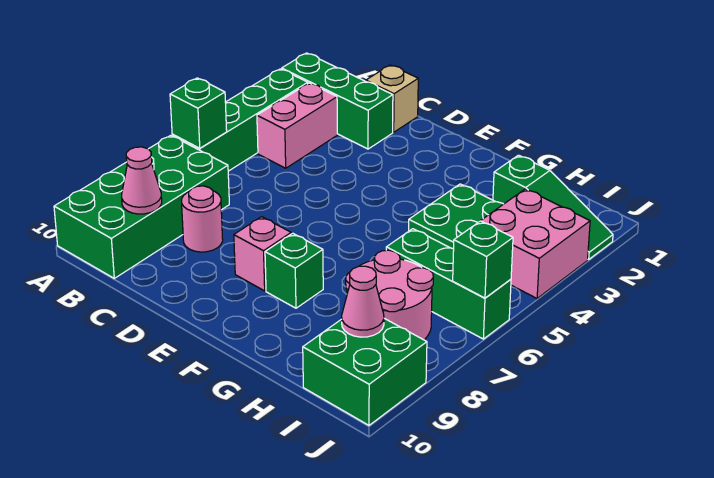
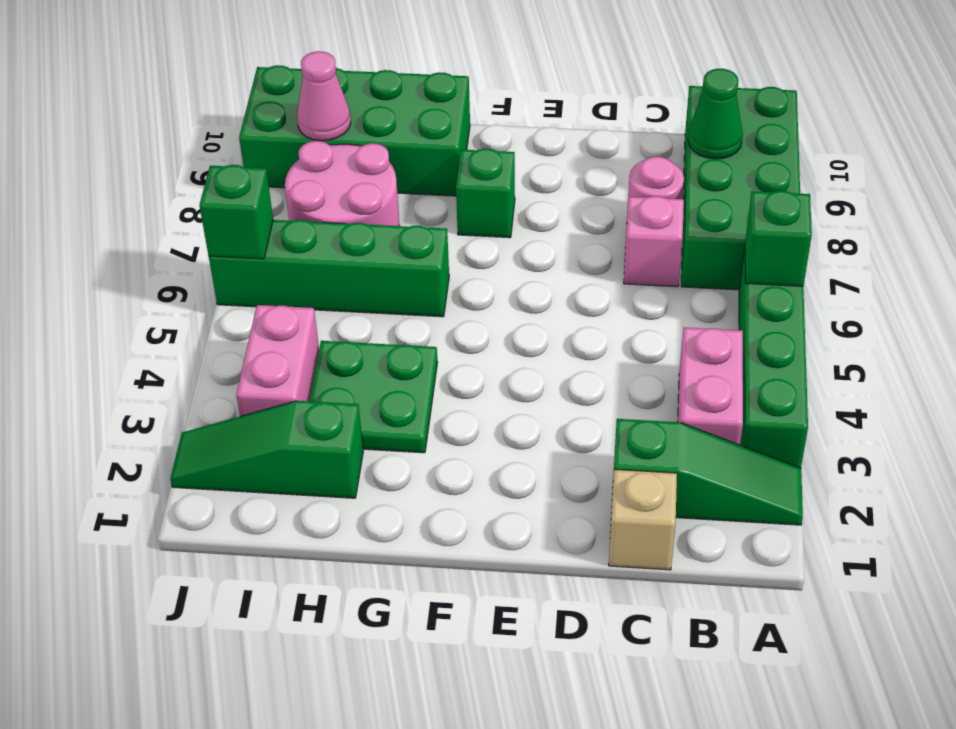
green brick A2:C2 level 1 -> green slope A2:C2 level 1 top C
pink cone B9 level 2 -> green cone B9 level 2
pink brick E8 level 1 -> pink brick C7 level 1
green brick H6:J6 level 1 -> green brick G6:J6 level 1
pink brick I3:J4 level 1 -> pink brick I3:I4 level 1
green brick I9:J10 level 1 -> green brick G9:J10 level 1

